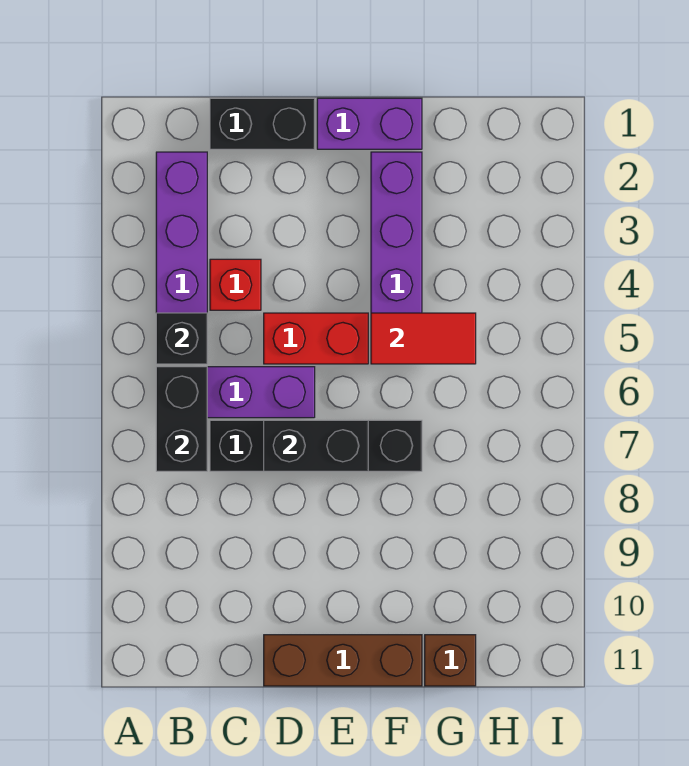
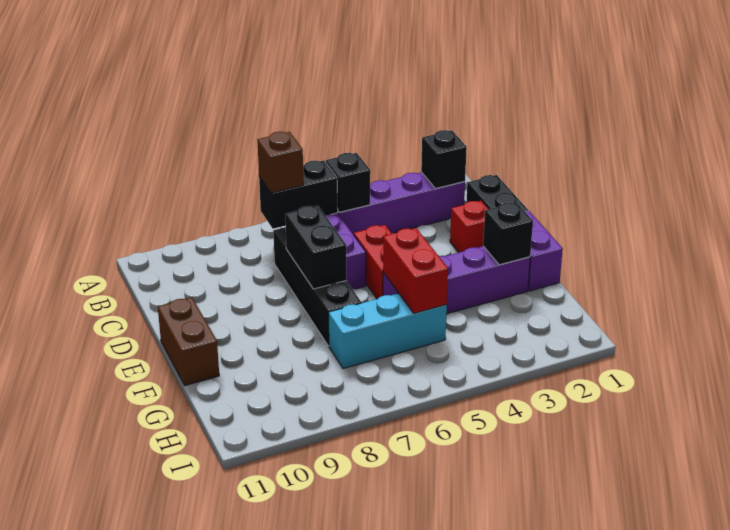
none -> black brick B2 level 2
red brick C4 level 1 -> red brick D2 level 1
brown brick D11:F11 level 1 -> brown brick E11:F11 level 1
none -> black brick F2 level 2
red tile F5:G5 level 2 -> red brick F5:G5 level 2
none -> cyan brick G5:G7 level 1
brown brick G11 level 1 -> brown brick B7 level 3

